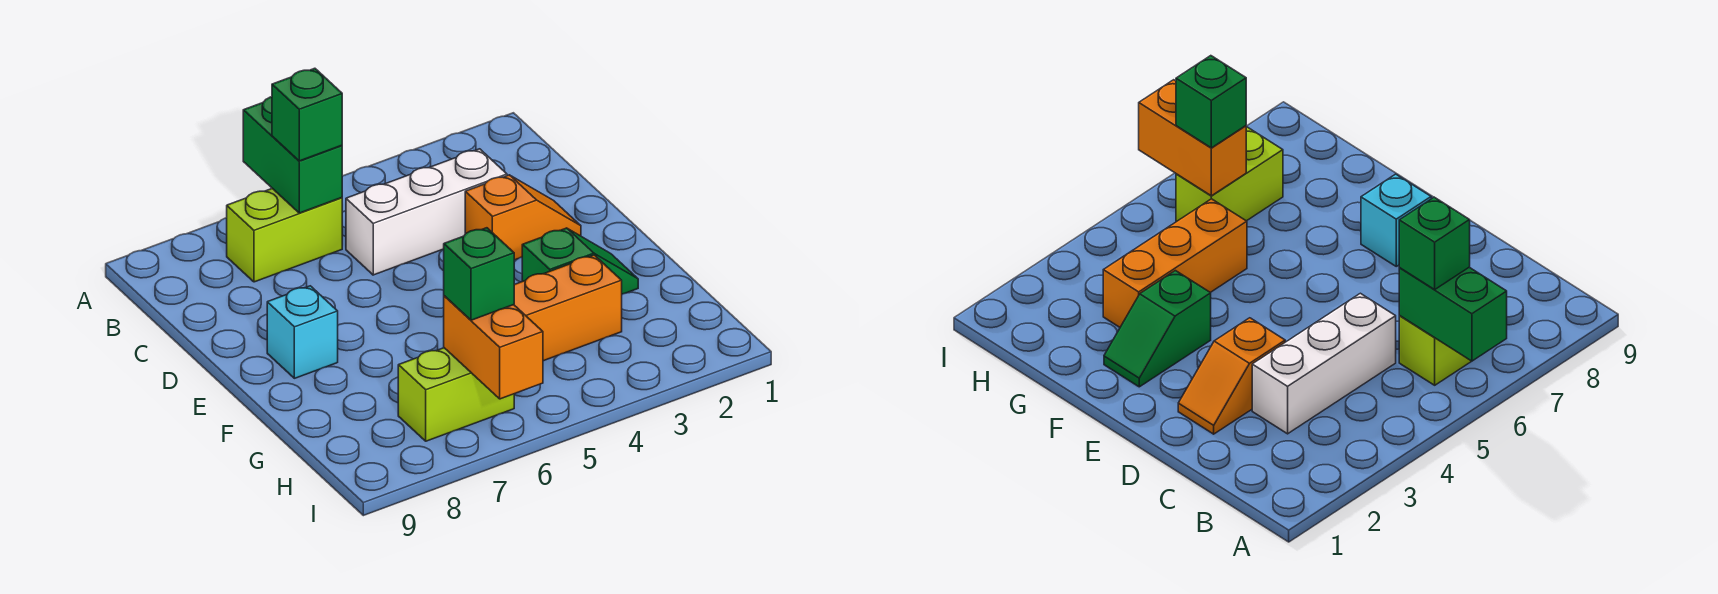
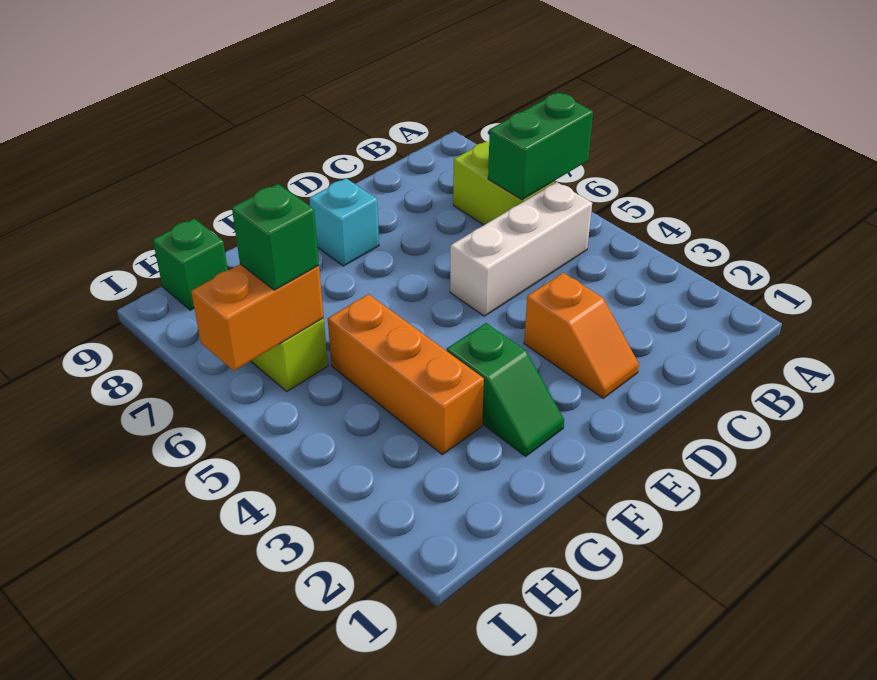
green brick B6 level 3 -> green brick H9 level 1
white brick C3:C5 level 1 -> white brick B5:D5 level 1

